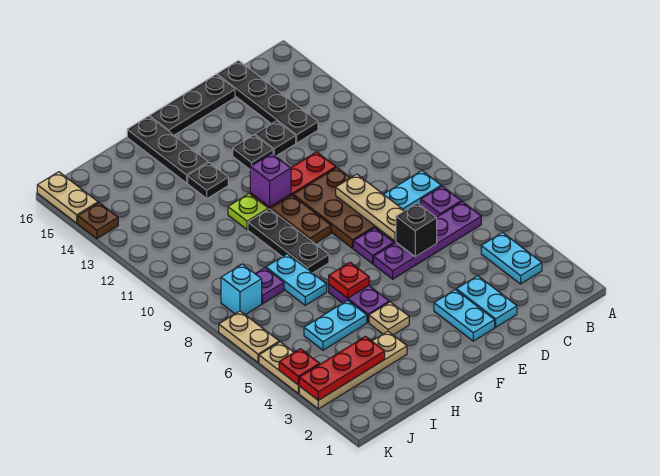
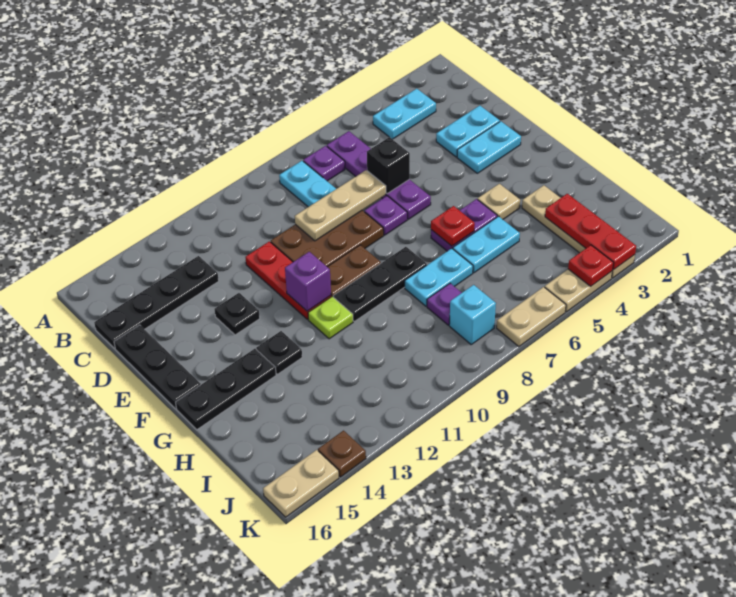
black plate D13 level 1 -> none
cyan plate H5:I5 level 1 -> cyan plate H5:H6 level 1

